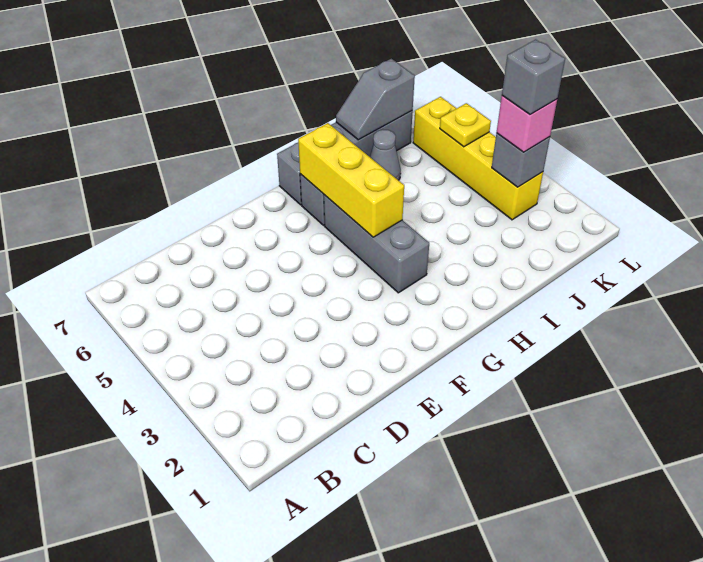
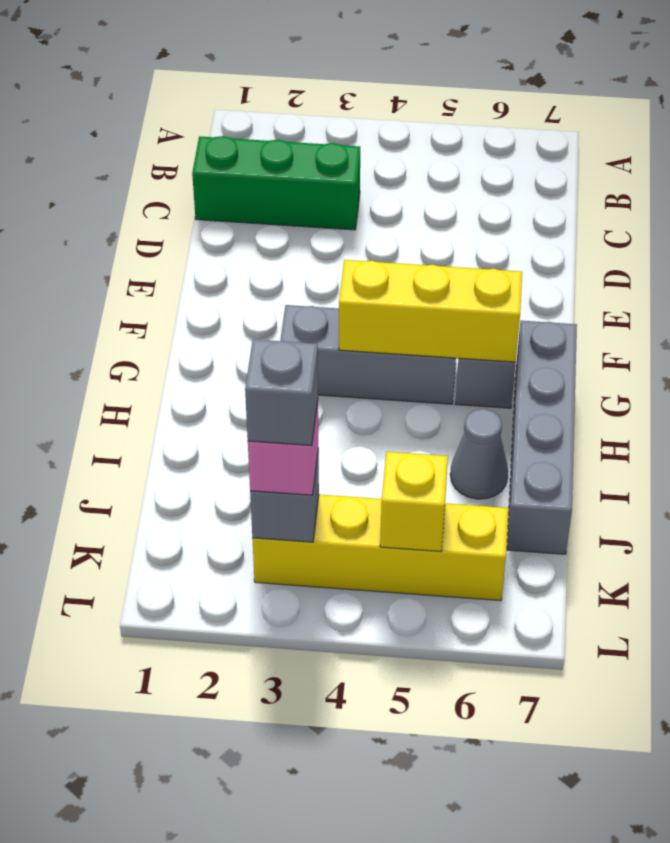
none -> green brick C1:C3 level 1
grey slope I7:J7 level 2 top J -> none
yellow plate K5 level 2 -> yellow brick K5 level 2

